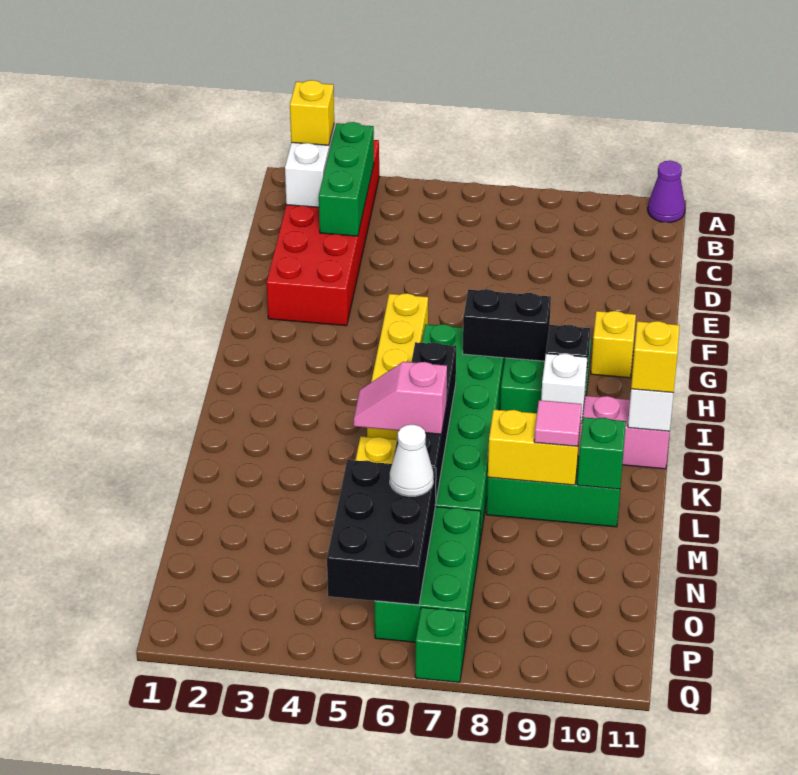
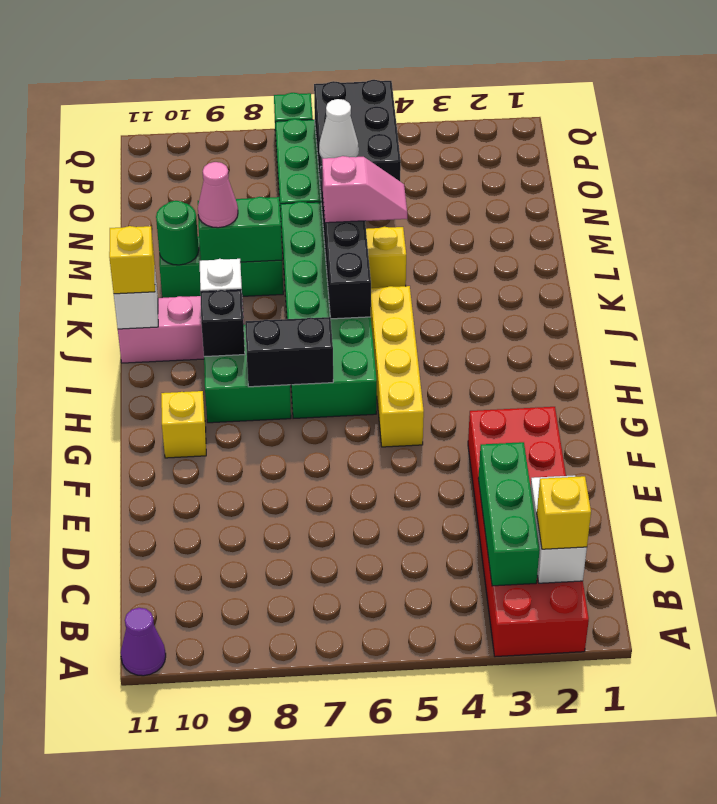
yellow brick L8:L9 level 2 -> green brick L8:L9 level 2
pink tile L9 level 3 -> pink cone L9 level 3
green brick L10 level 2 -> green round brick L10 level 2

